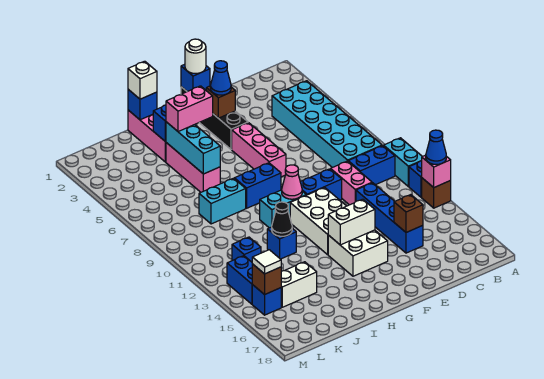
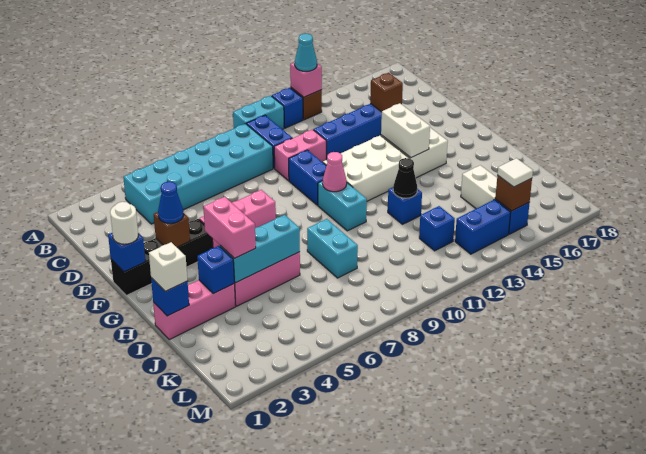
blue cone A13 level 3 -> cyan cone A13 level 3
blue brick G8:H8 level 1 -> none

